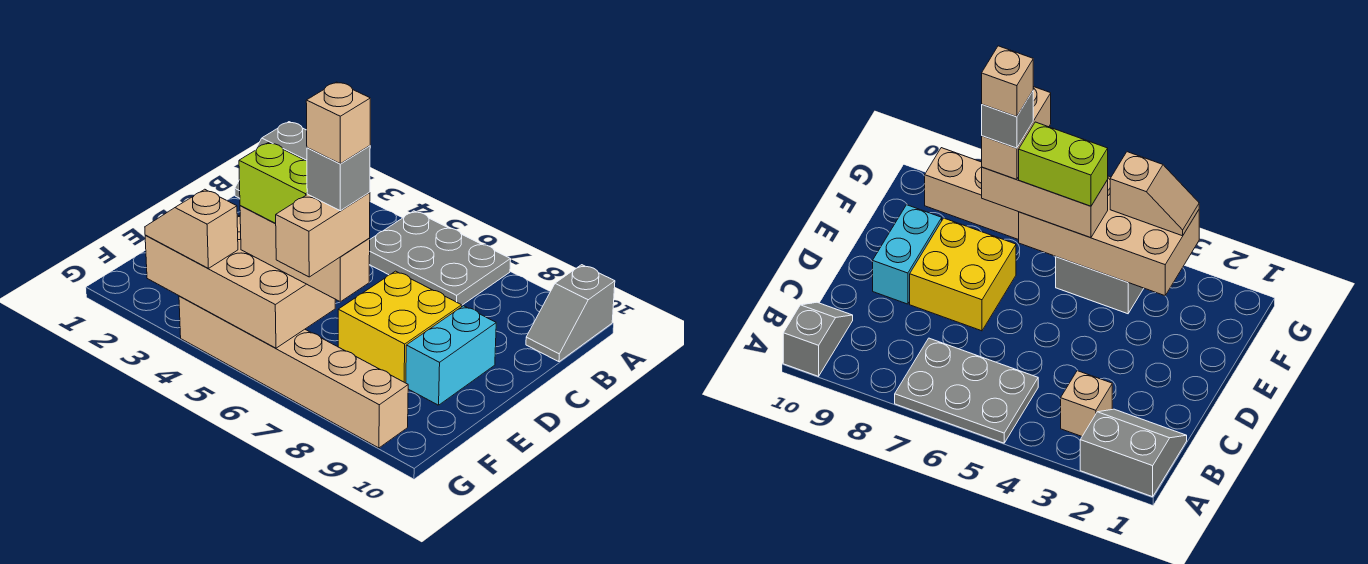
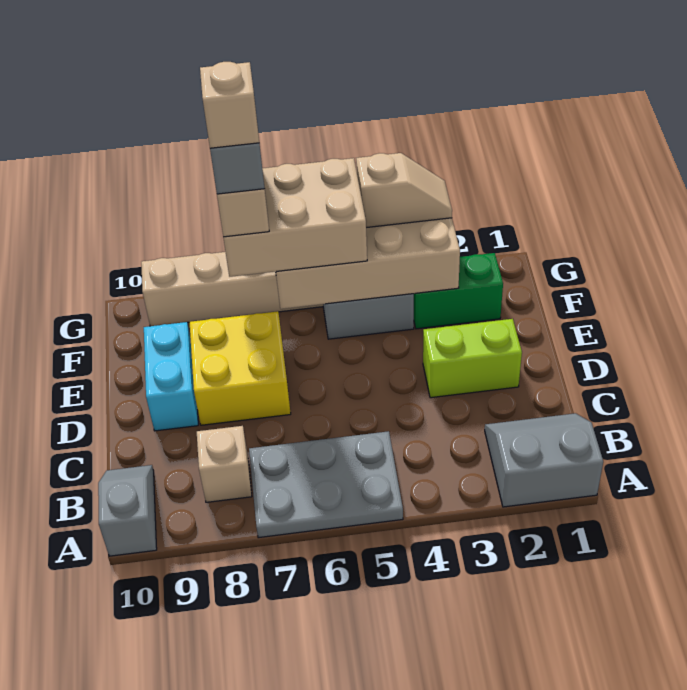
tan brick B3 level 1 -> tan brick B8 level 1
none -> green brick F2:F3 level 1
tan brick F5:F7 level 3 -> tan brick F5:G7 level 3
lime brick F5:F6 level 4 -> lime brick D2:D3 level 1

